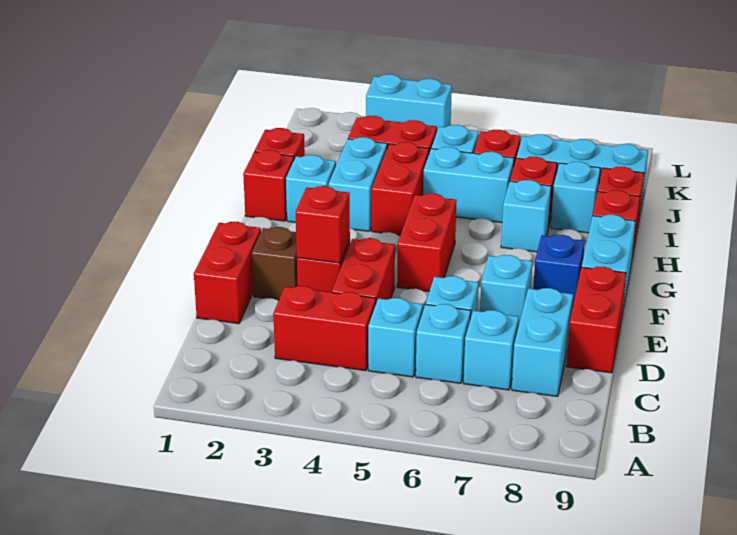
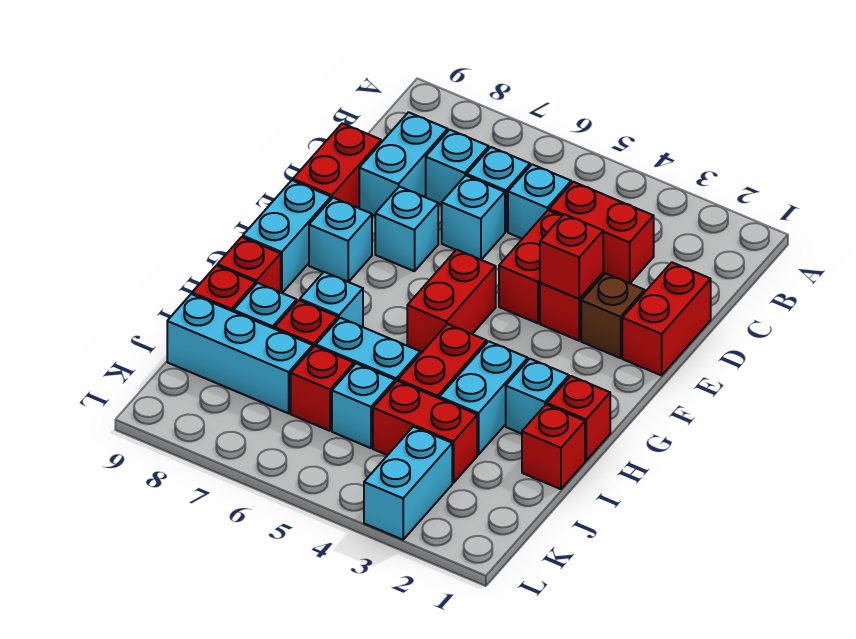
blue brick F8 level 1 -> cyan brick F8 level 1
cyan brick L3:L4 level 1 -> cyan brick K3:L3 level 1

